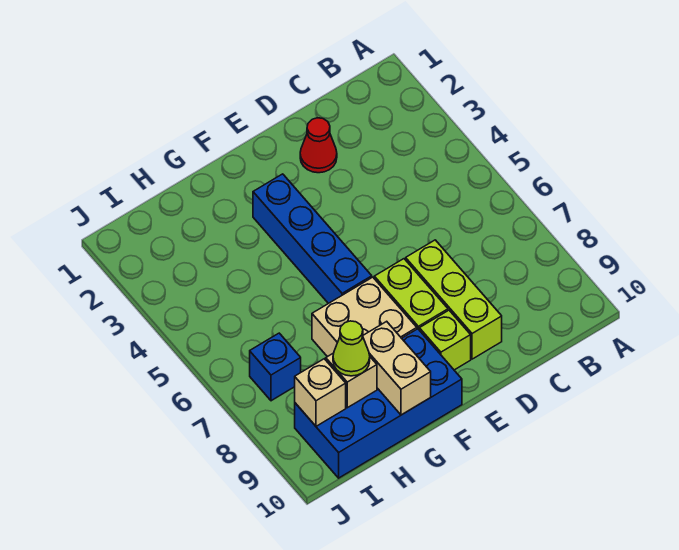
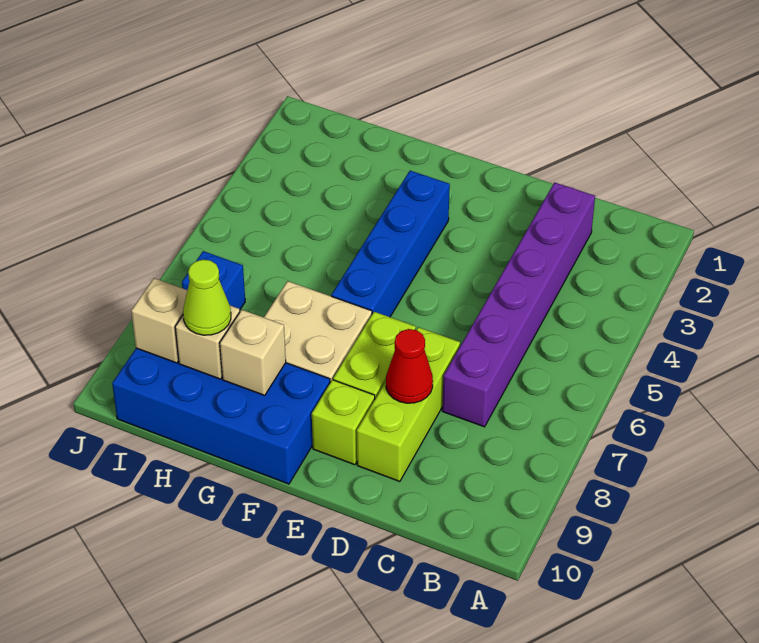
none -> purple brick C2:C7 level 1
red cone D2 level 1 -> red cone D8 level 2
tan brick G9:G10 level 2 -> tan brick G9 level 2

